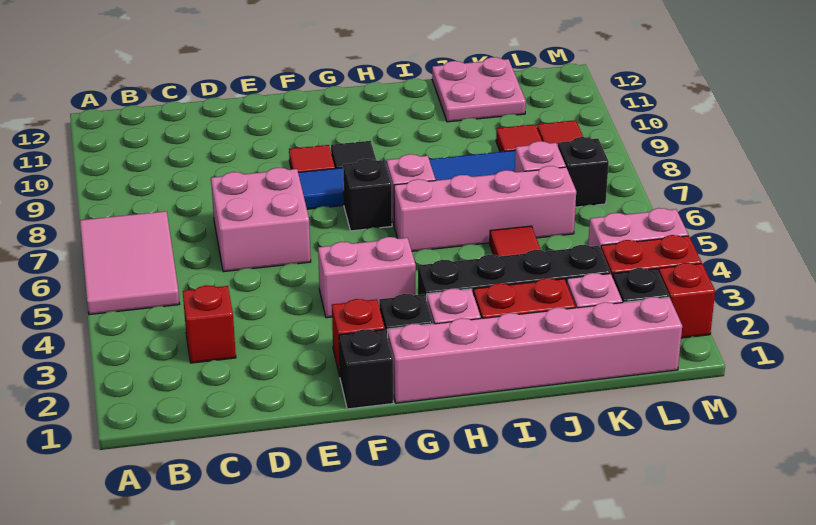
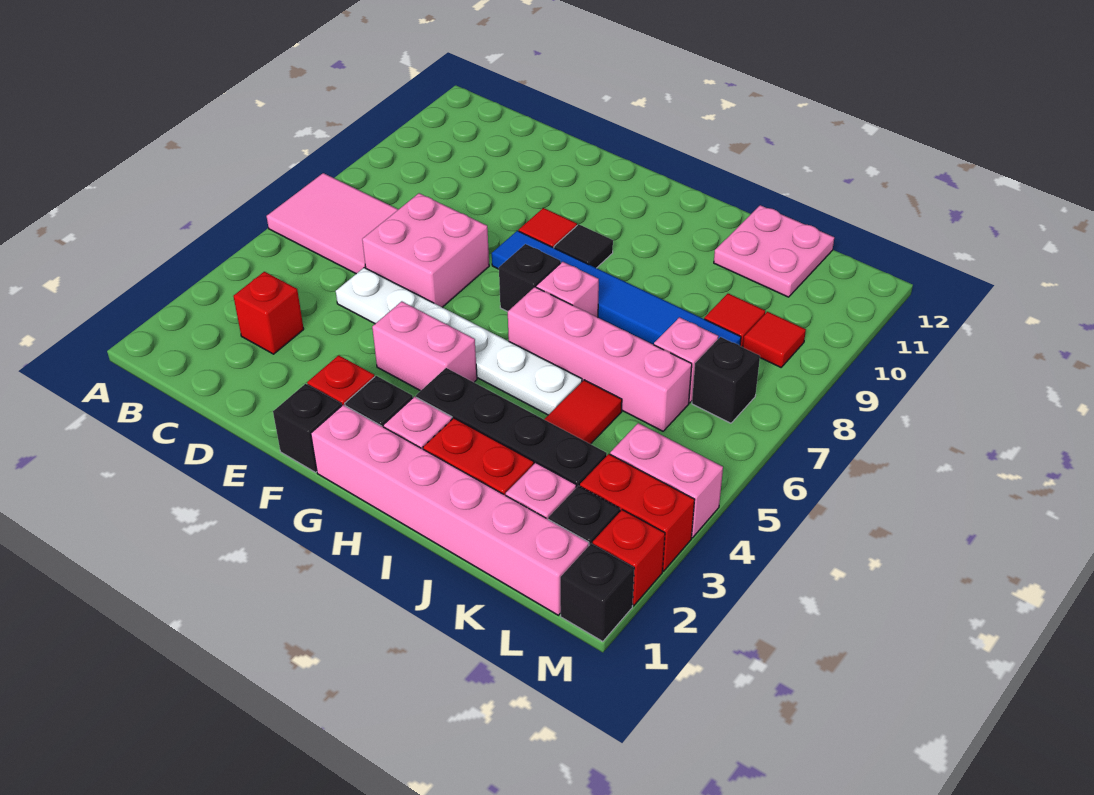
pink tile A5:B7 level 1 -> pink tile A6:C7 level 1
none -> white plate D5:I5 level 1
none -> black brick M1 level 1

